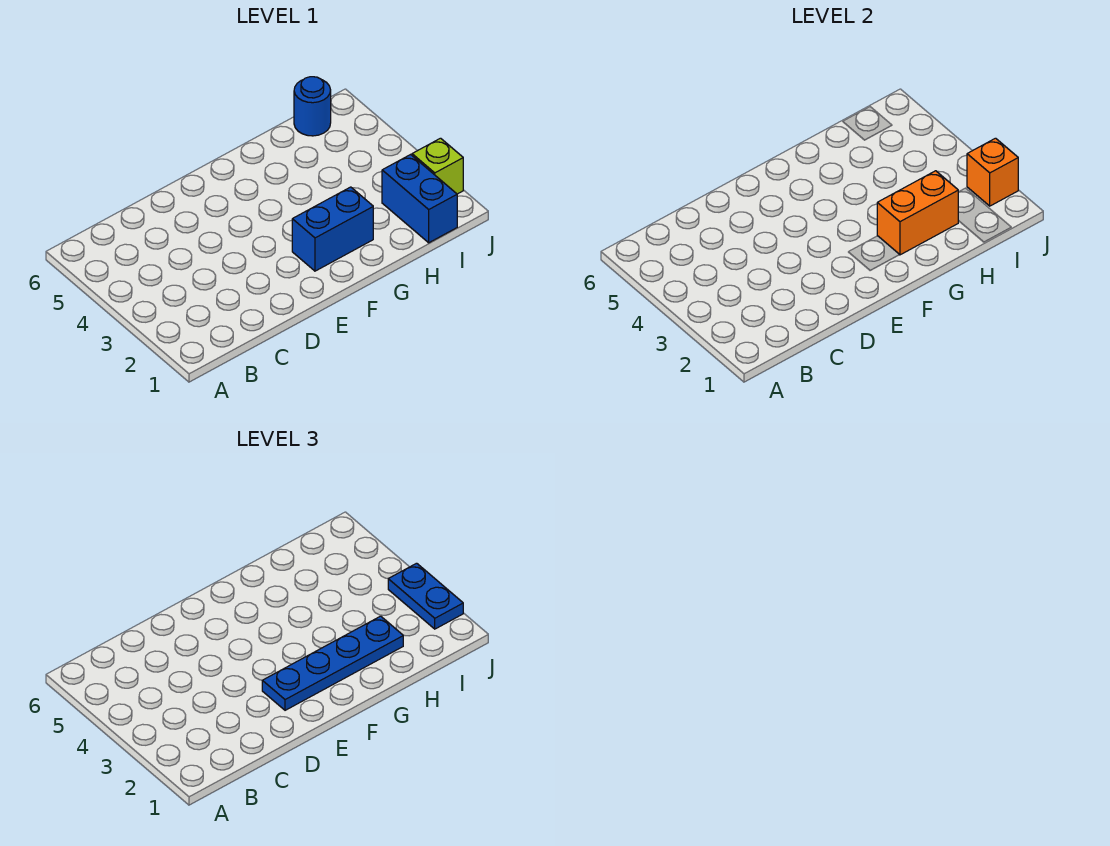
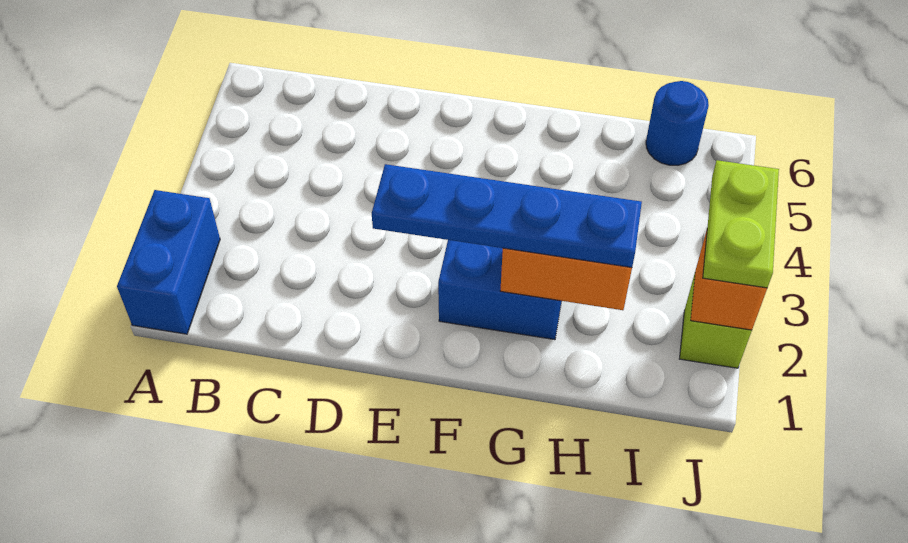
blue brick I1:I2 level 1 -> blue brick A1:A2 level 1
blue plate J2:J3 level 3 -> lime plate J2:J3 level 3

